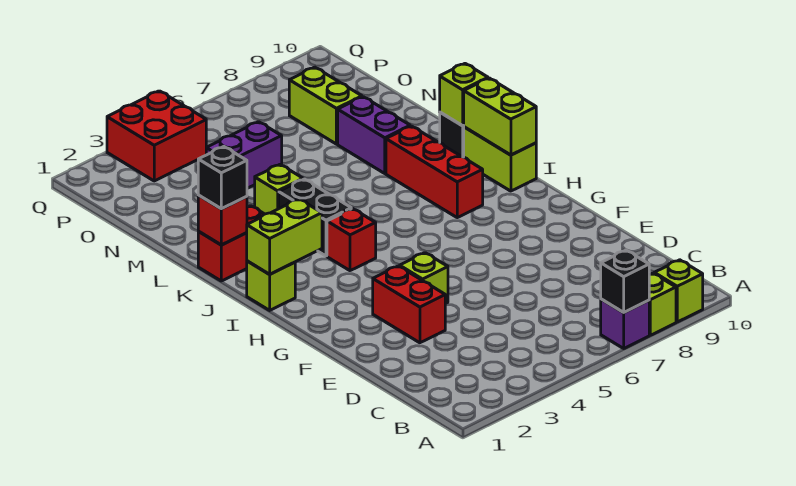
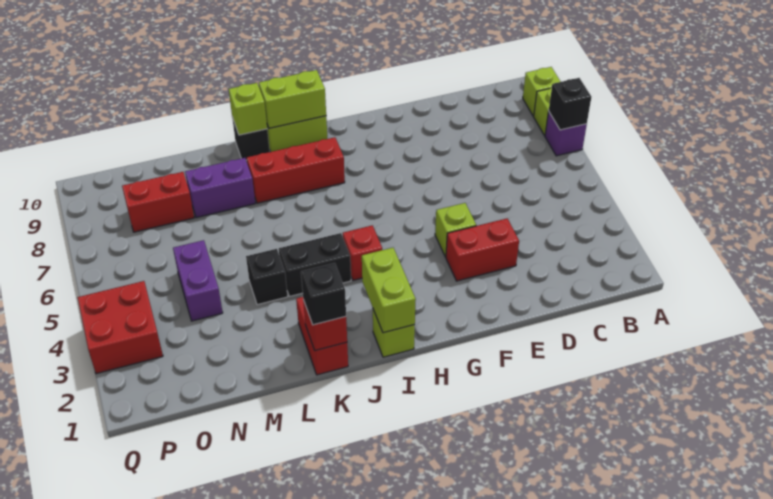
lime brick L4 level 1 -> black brick L4 level 1
lime brick N8:O8 level 1 -> red brick N8:O8 level 1

